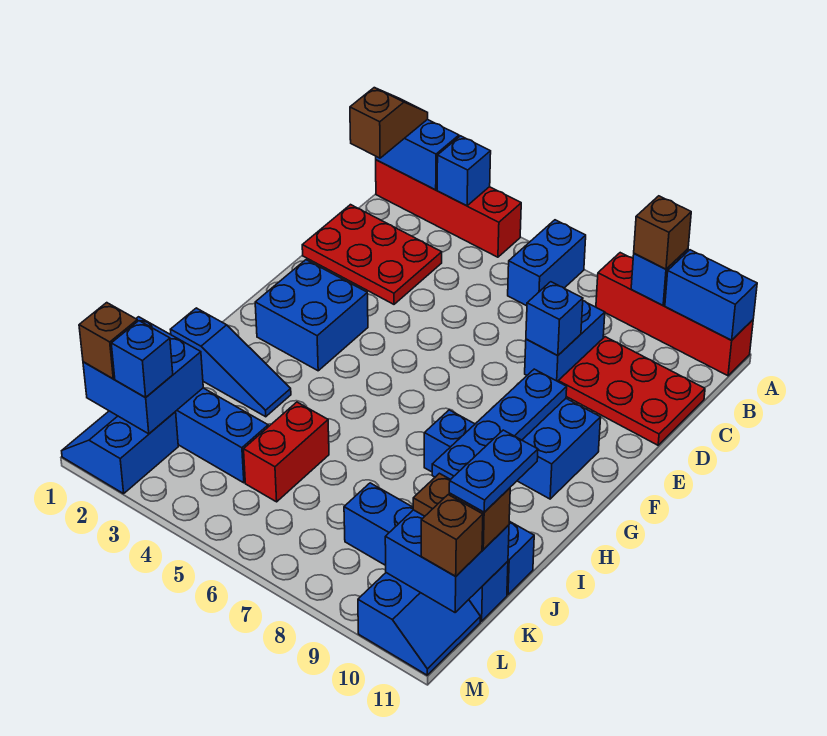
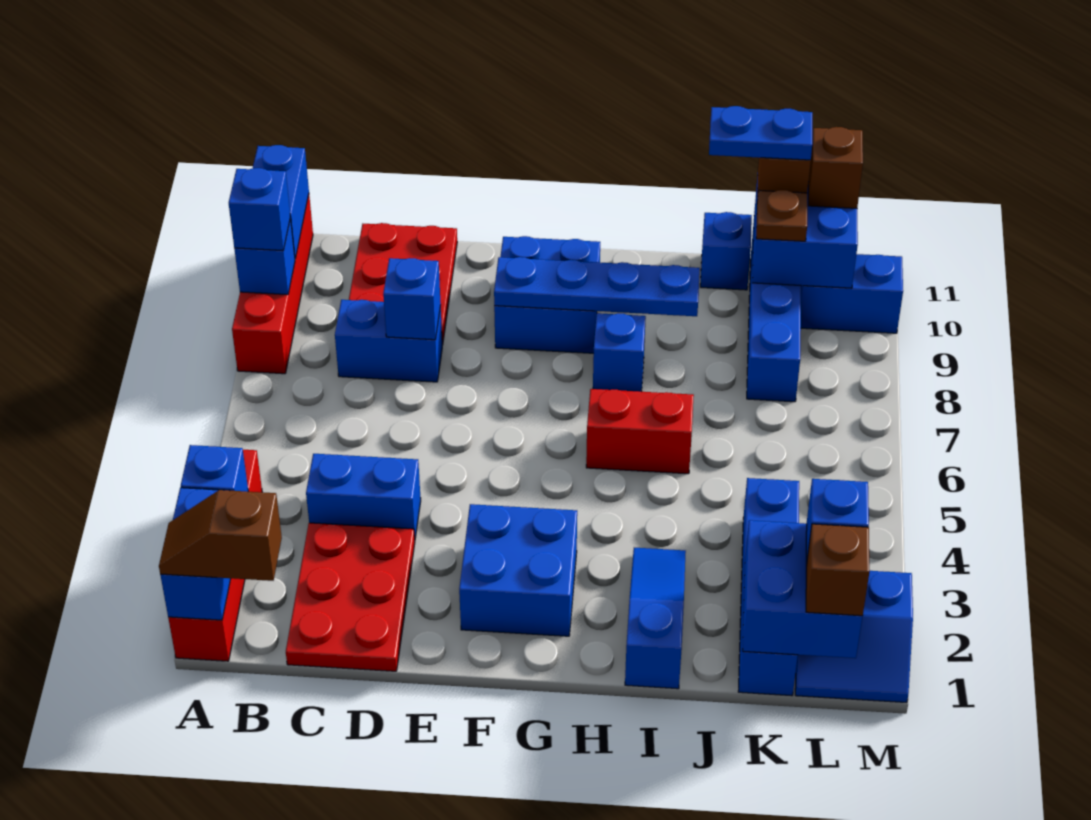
blue brick A6:B6 level 1 -> blue brick C4:D4 level 1
brown brick A9 level 3 -> blue brick A9 level 3
red brick J5:K5 level 1 -> red brick H6:I6 level 1

